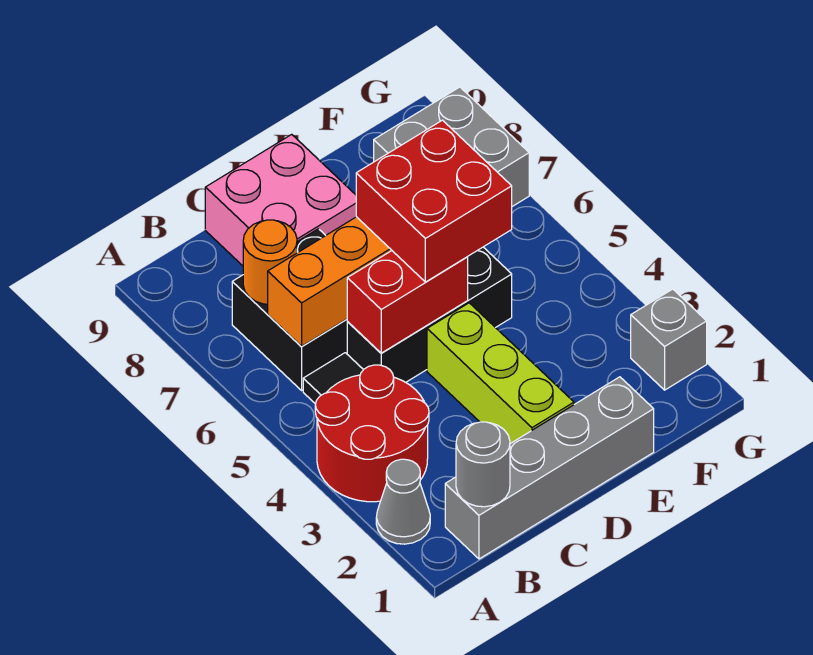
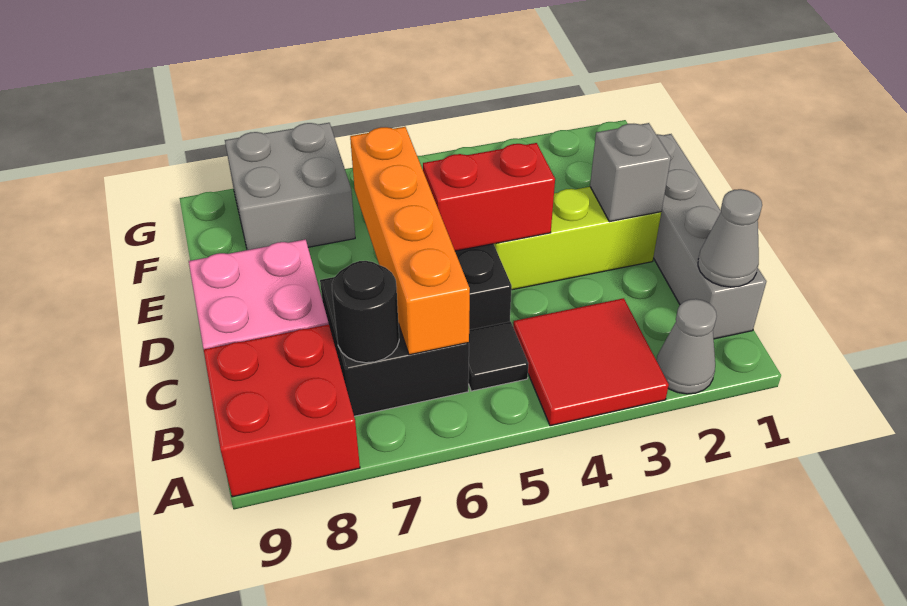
red round brick A3:B4 level 1 -> red tile A3:B4 level 1
grey round brick B1 level 2 -> grey cone B1 level 2
orange round brick B7 level 2 -> black round brick B7 level 2
red brick C5:D5 level 2 -> red brick D4:D5 level 2
red brick D5:E6 level 3 -> red brick A8:B9 level 1
grey brick G2 level 1 -> grey brick D2 level 2

